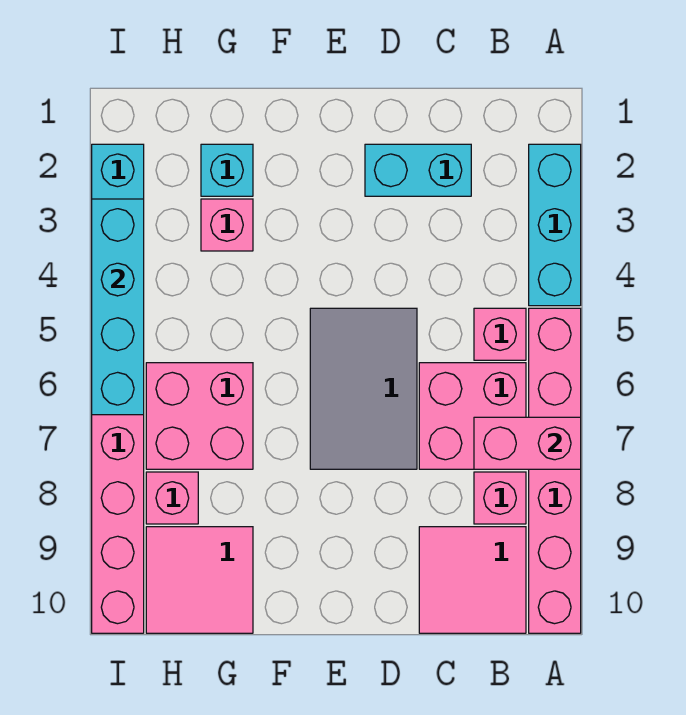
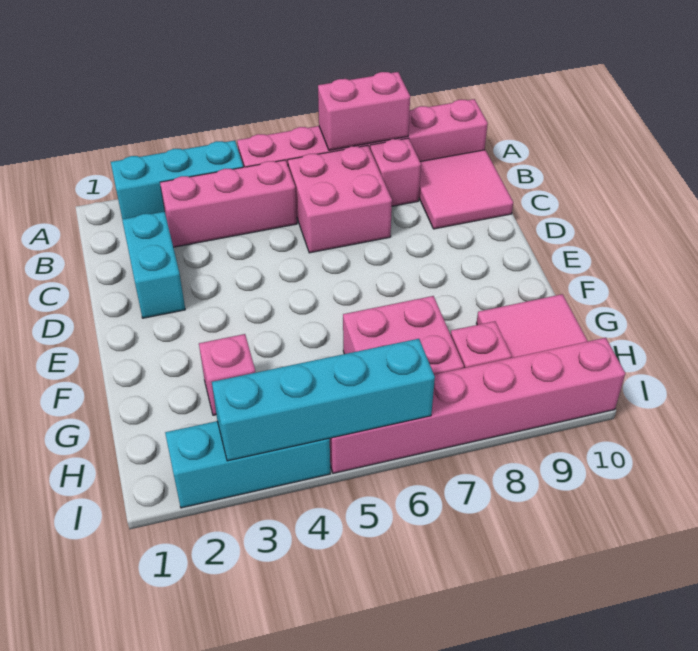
pink brick A7:B7 level 2 -> pink brick A7:A8 level 2
pink brick B5 level 1 -> pink brick B3:B5 level 1
grey tile D5:E7 level 1 -> none
cyan brick G2 level 1 -> none

